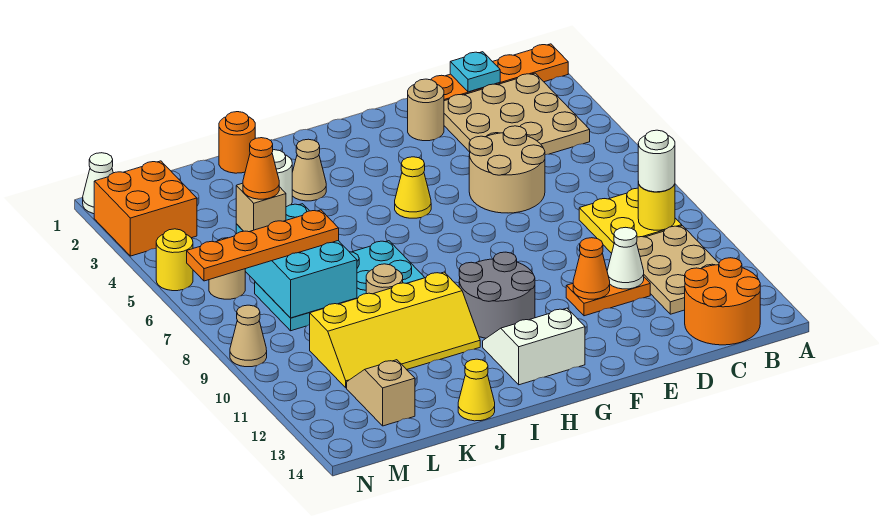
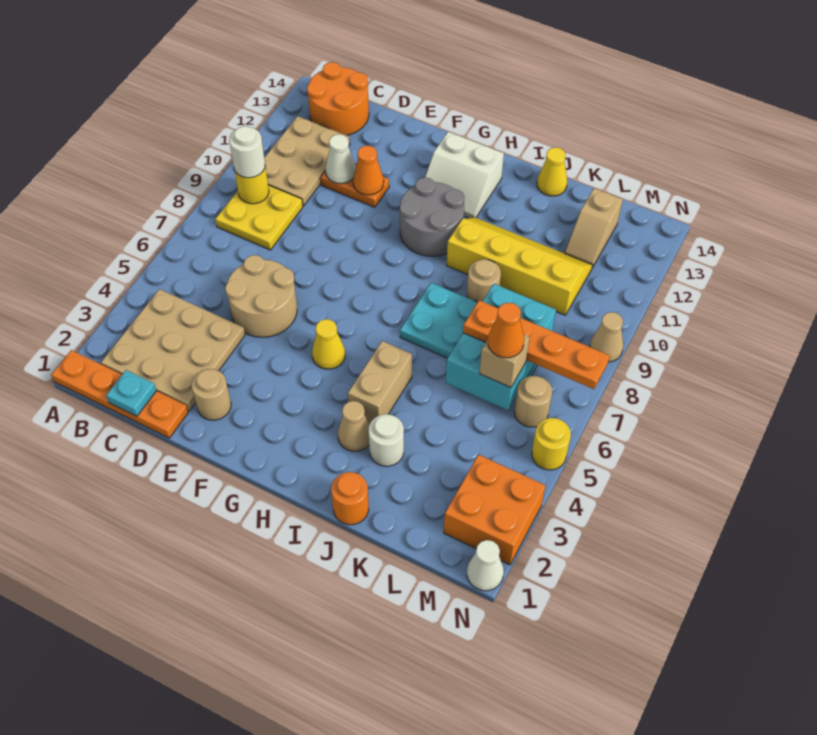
none -> tan brick I4:I5 level 1

